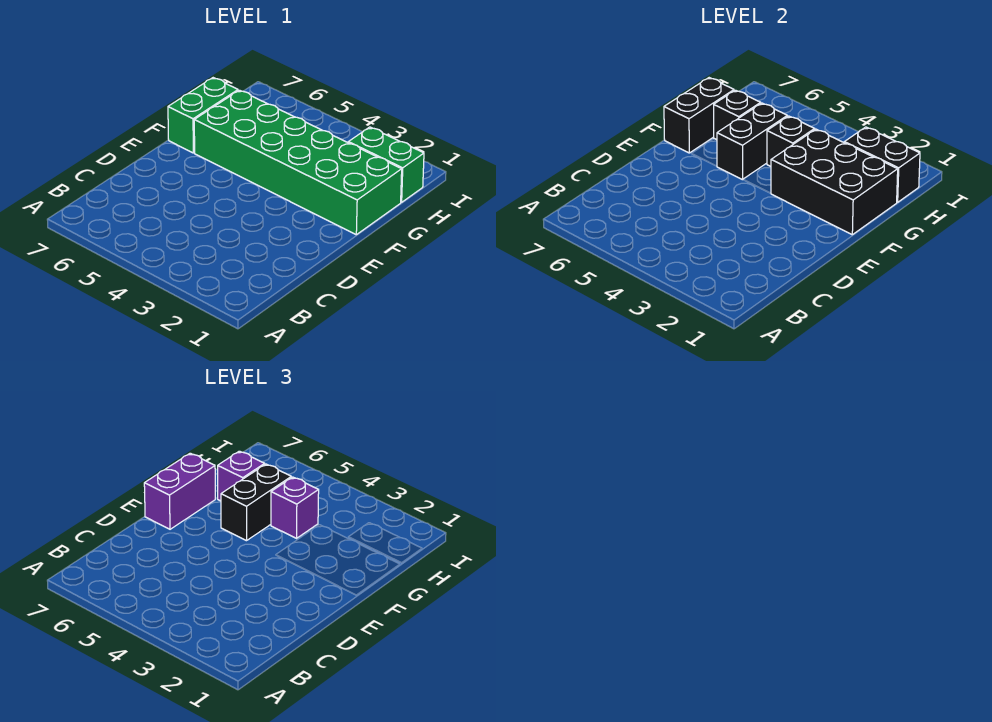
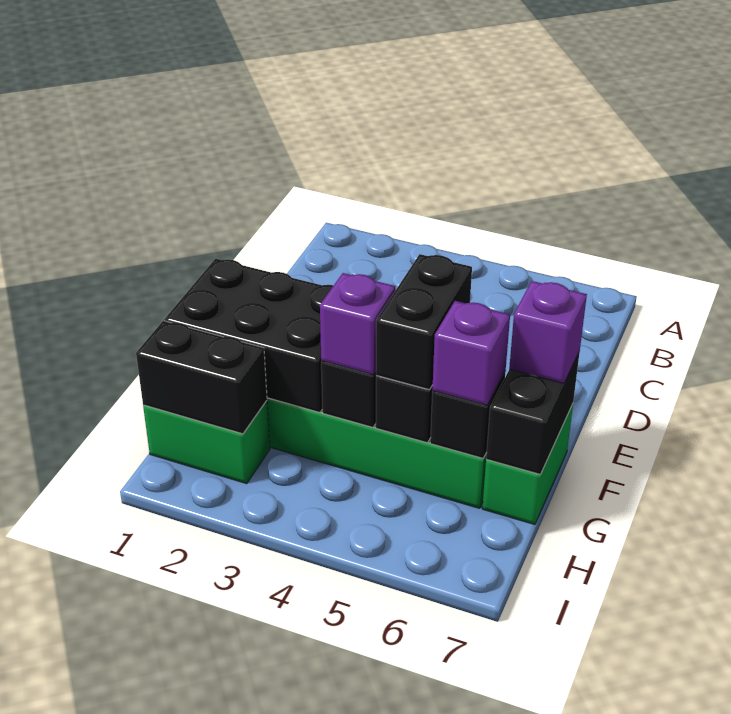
purple brick E7:F7 level 3 -> purple brick F7 level 3

